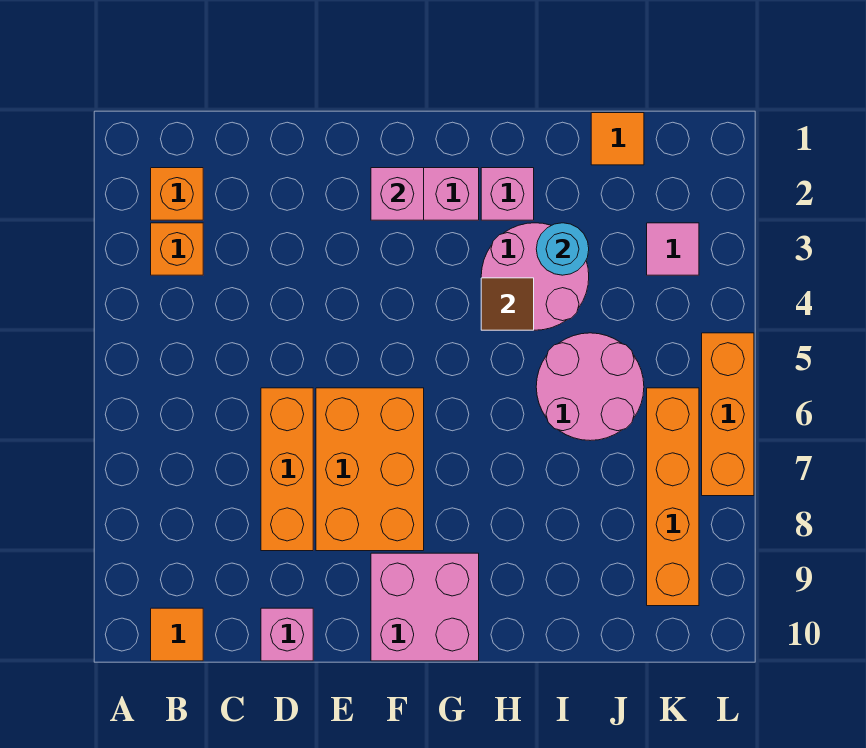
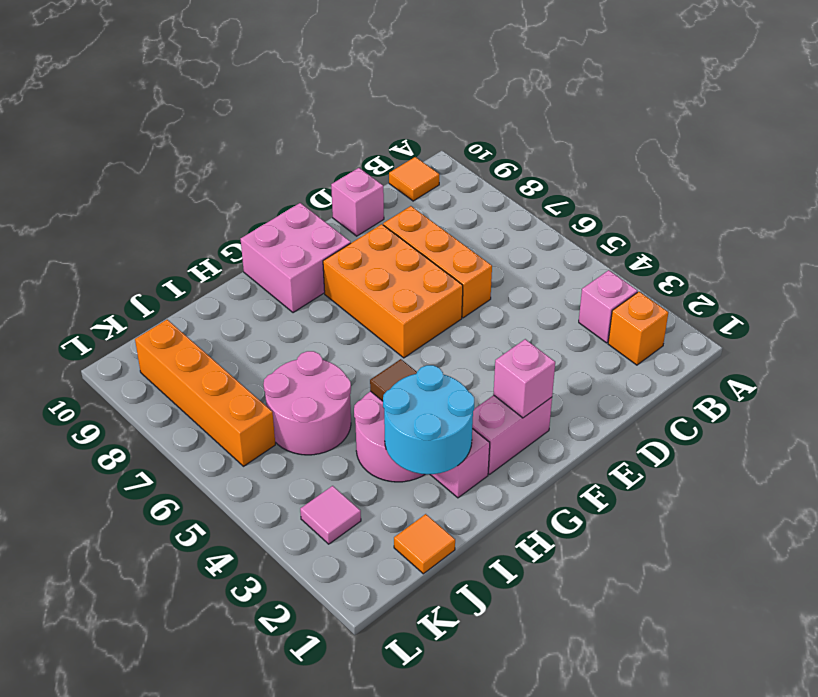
orange brick B3 level 1 -> pink brick B3 level 1
cyan round brick I3 level 2 -> cyan round brick H2:I3 level 2
orange brick L5:L7 level 1 -> none

